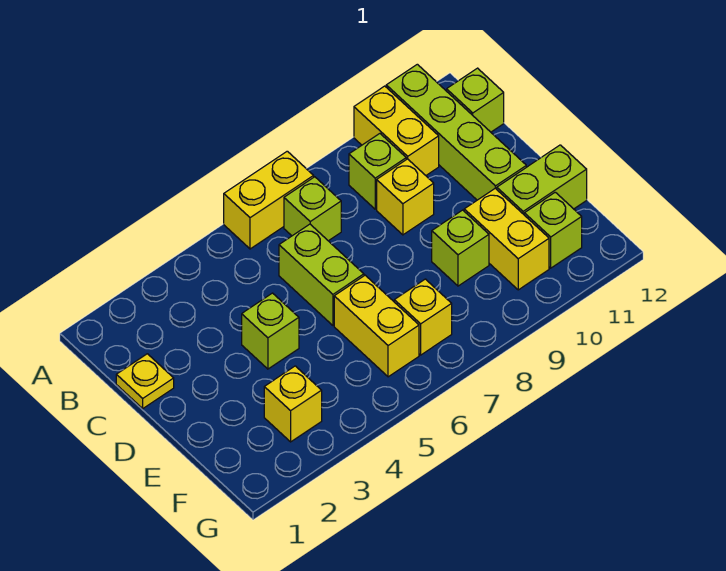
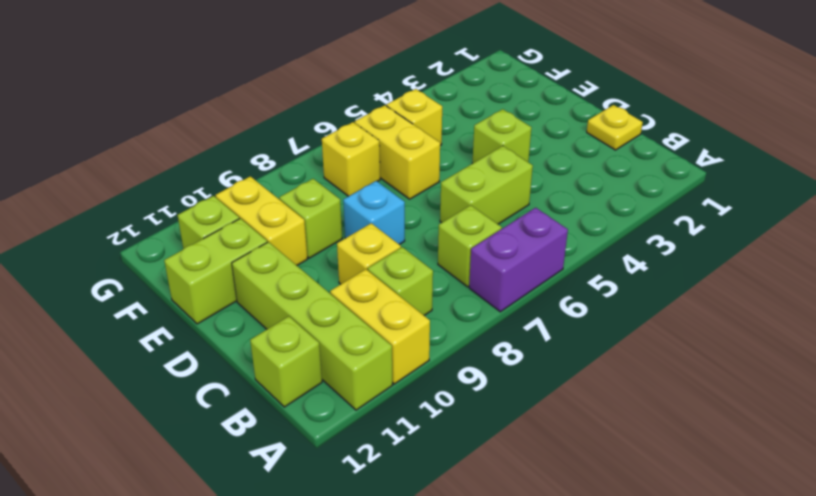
yellow brick A6:A7 level 1 -> purple brick A6:A7 level 1
lime brick C6:D6 level 1 -> lime brick C5:C6 level 1
none -> cyan brick D8 level 1
yellow brick F3 level 1 -> yellow brick F5 level 1

